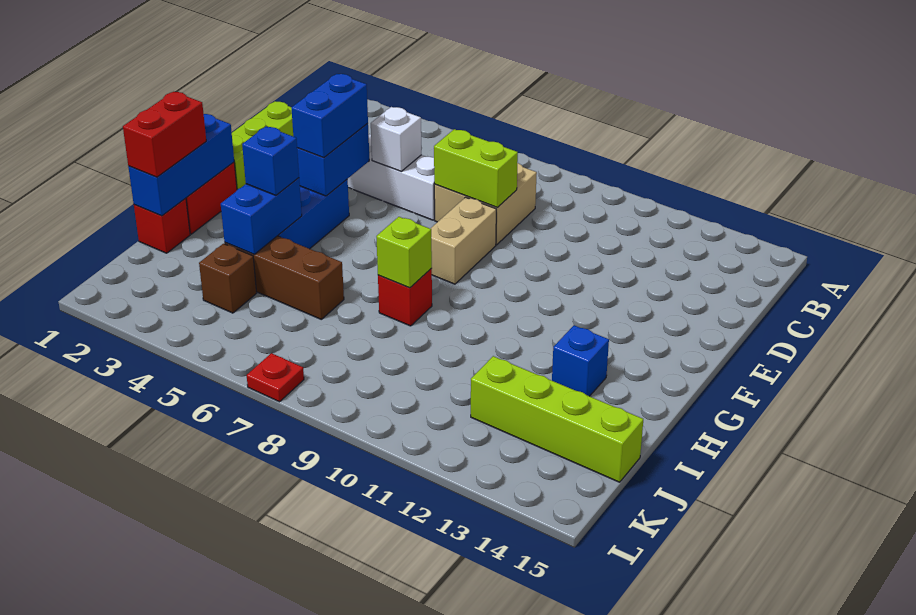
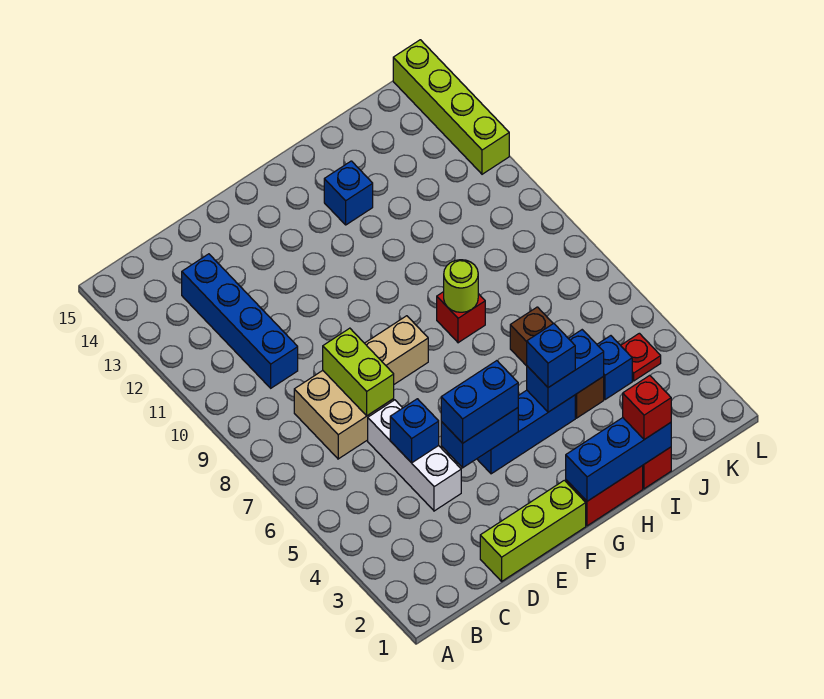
none -> blue brick C10:C13 level 1
white brick D5 level 2 -> blue brick D5 level 2
red brick H1:I1 level 3 -> red brick I1 level 3
lime brick H8 level 2 -> lime round brick H8 level 2
brown brick J4 level 1 -> blue brick J4 level 1
lime brick J12:J15 level 1 -> lime brick L12:L15 level 1
red plate L7 level 1 -> red plate K4 level 1

